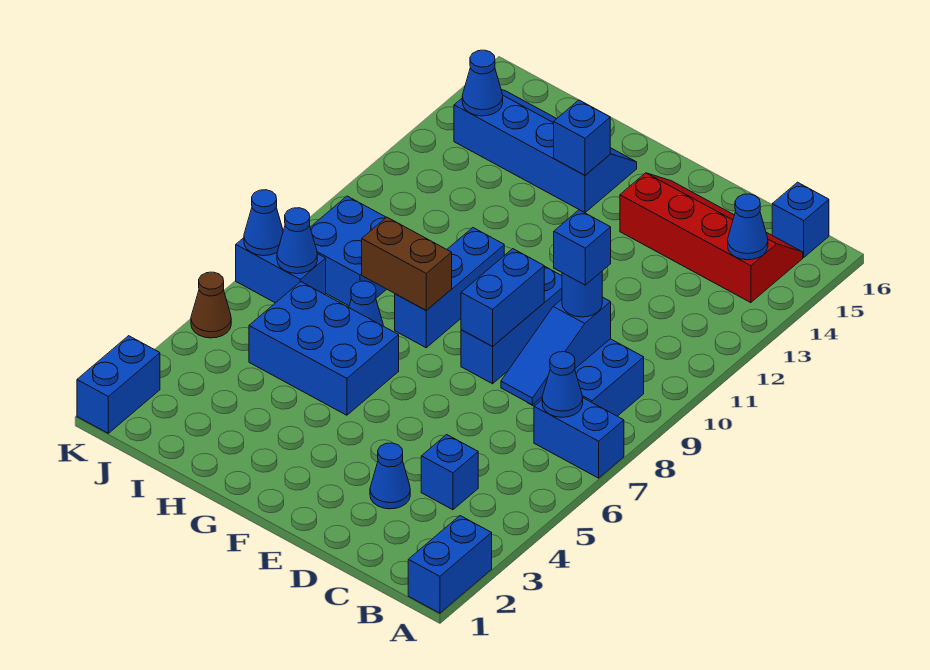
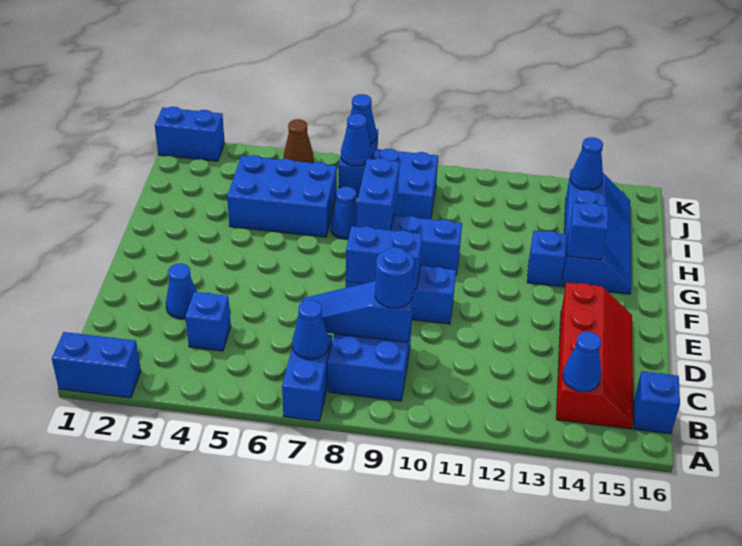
blue brick C9 level 4 -> blue brick G13 level 1
blue brick G5:I6 level 1 -> blue brick H4:I6 level 1
brown brick G8:H8 level 2 -> blue brick G8:H8 level 2

